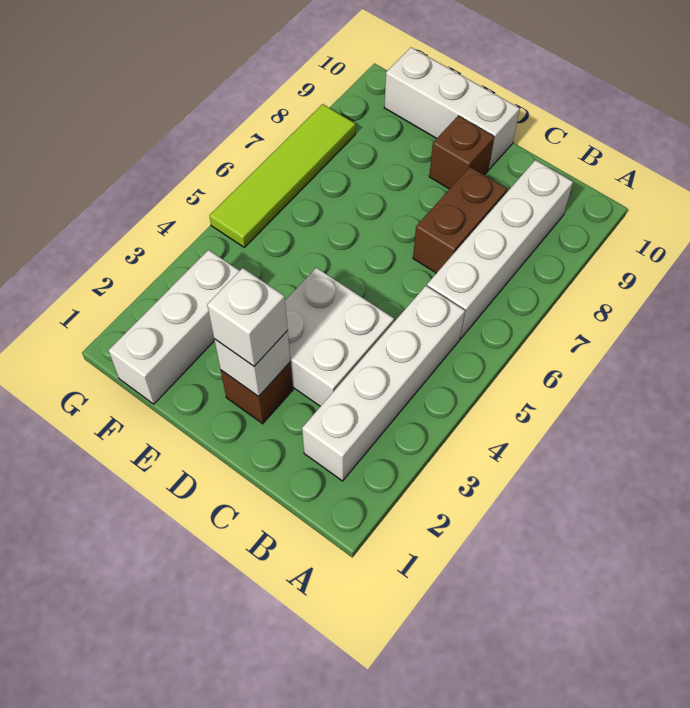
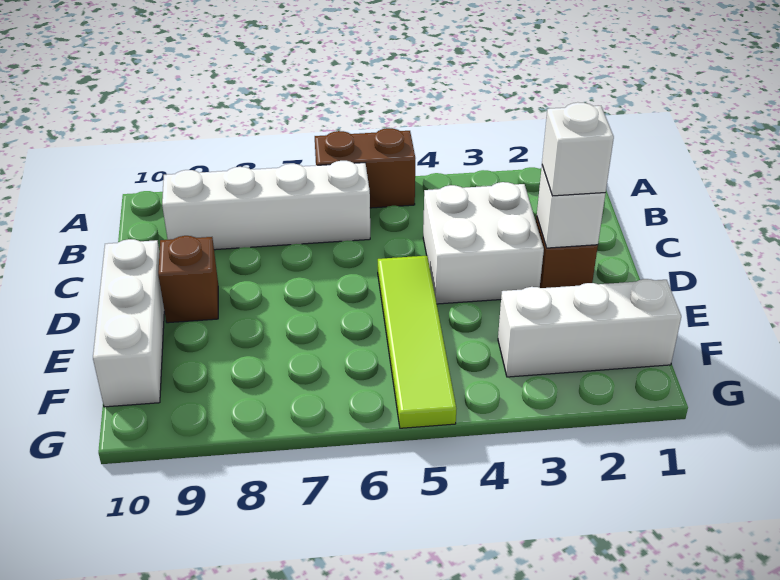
white brick B2:B5 level 1 -> none
brown brick C7:C8 level 1 -> brown brick A5:A6 level 1
lime tile G5:G8 level 1 -> lime tile D5:G5 level 1

